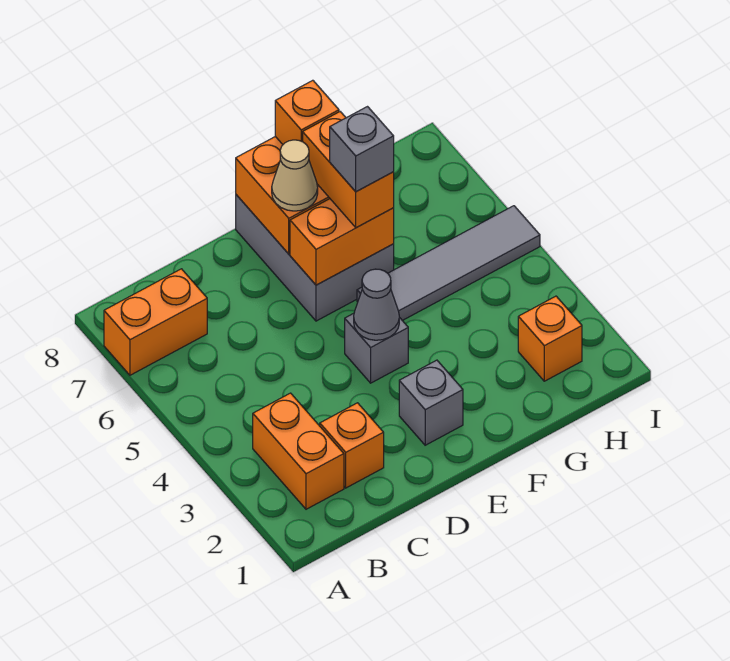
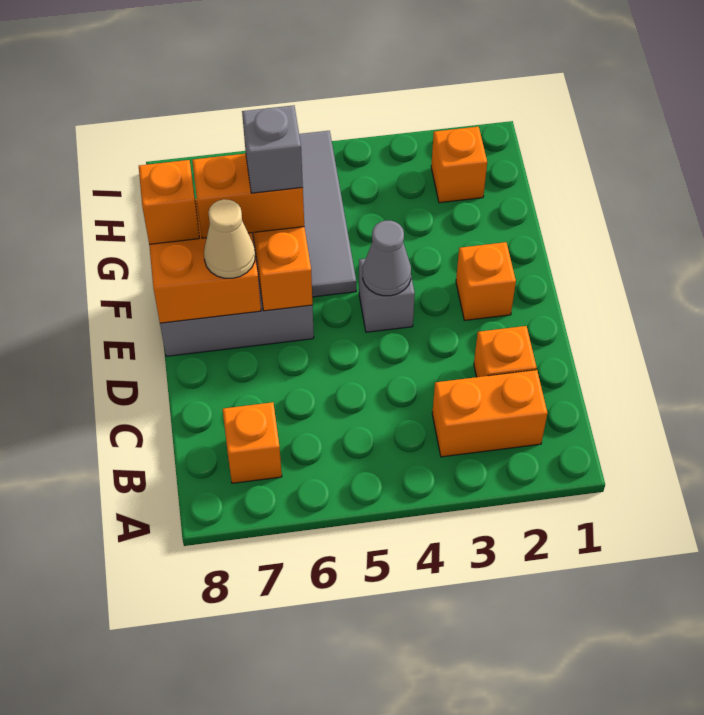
orange brick A7:B7 level 1 -> orange brick B7 level 1
grey brick E2 level 1 -> orange brick E2 level 1

